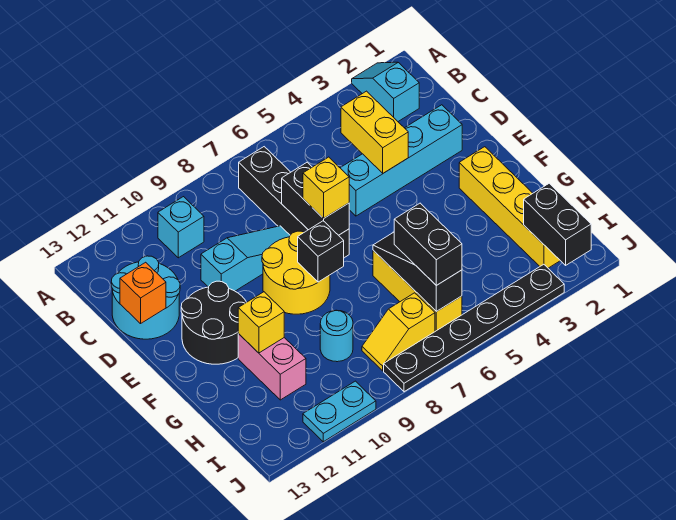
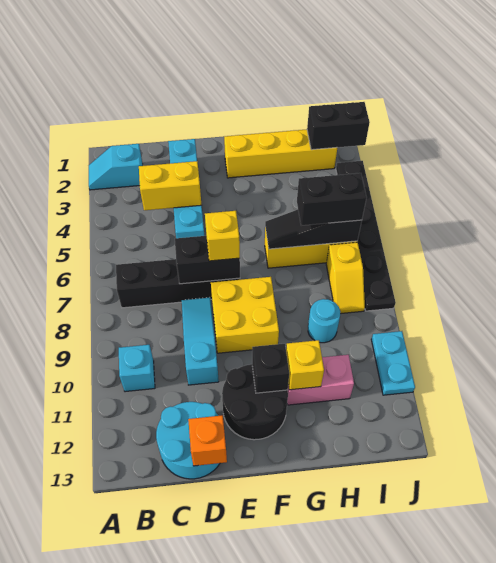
yellow round brick E8:F9 level 1 -> yellow brick E8:F9 level 1
black brick F8 level 2 -> black brick F11 level 2

